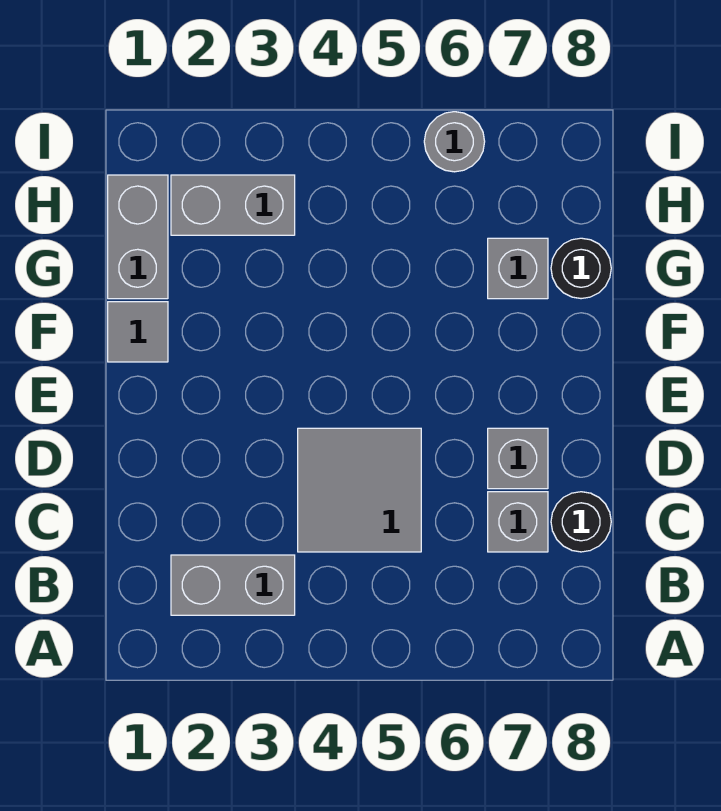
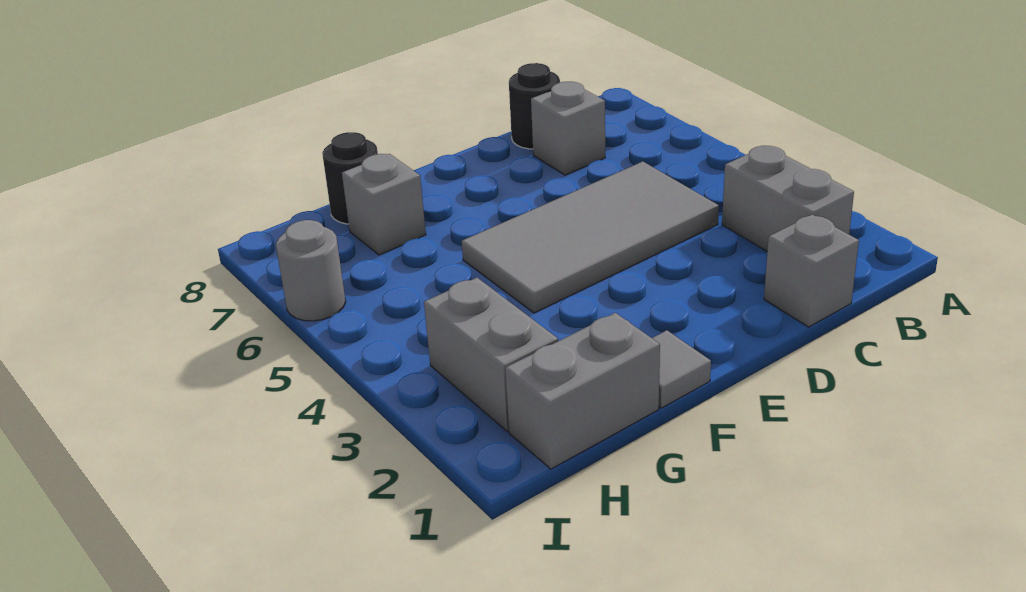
grey tile C4:D5 level 1 -> grey tile C4:F5 level 1
grey brick D7 level 1 -> grey brick C1 level 1

